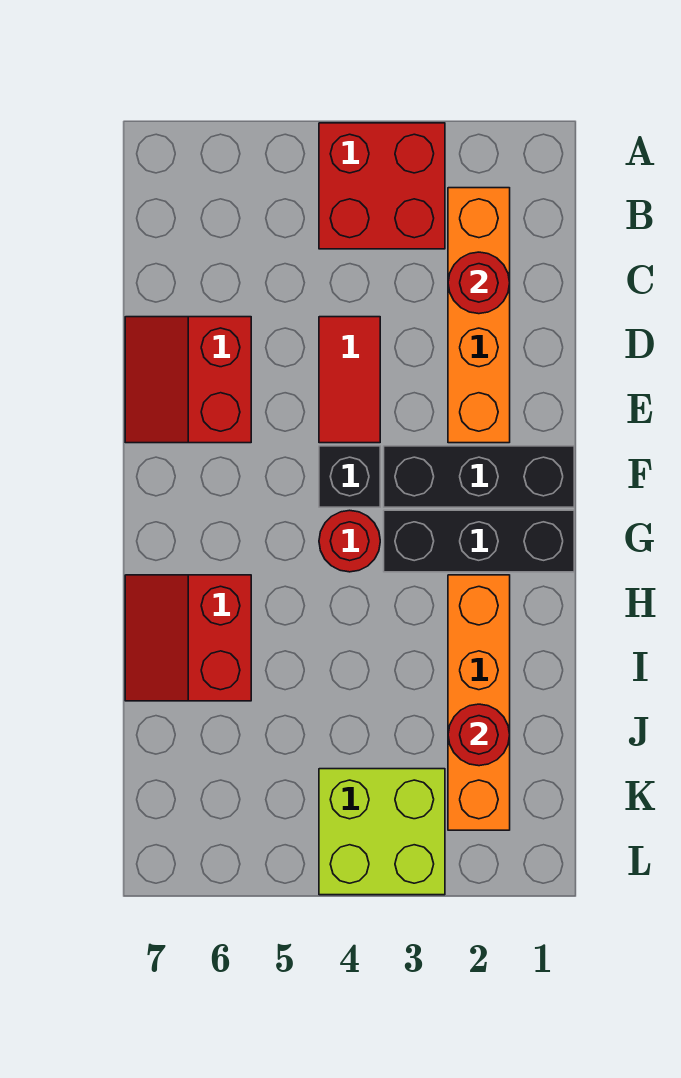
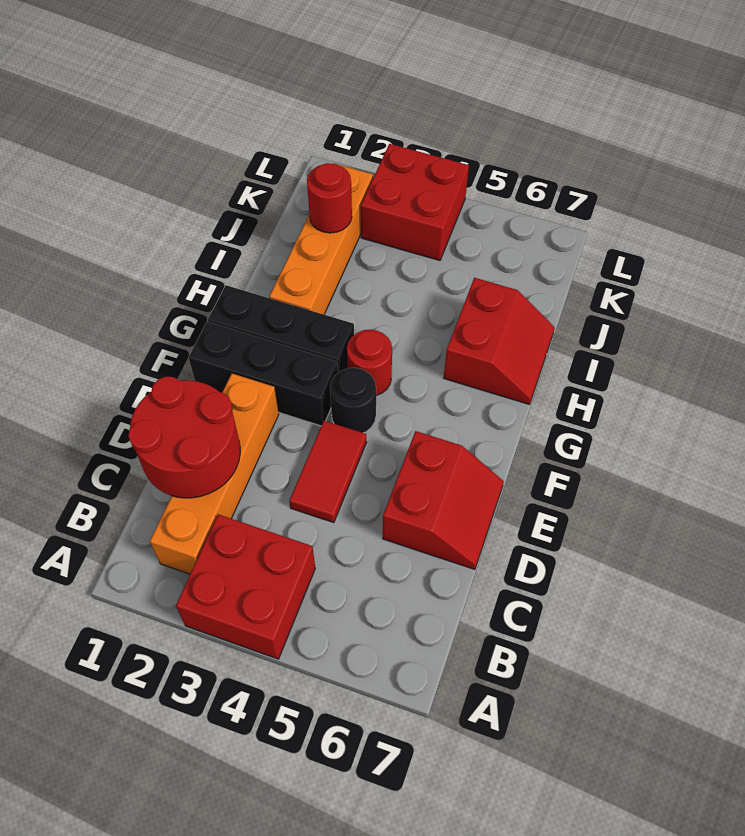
red round brick C2 level 2 -> red round brick C1:D2 level 2
black brick F4 level 1 -> black round brick F4 level 1
lime brick K3:L4 level 1 -> red brick K3:L4 level 1

